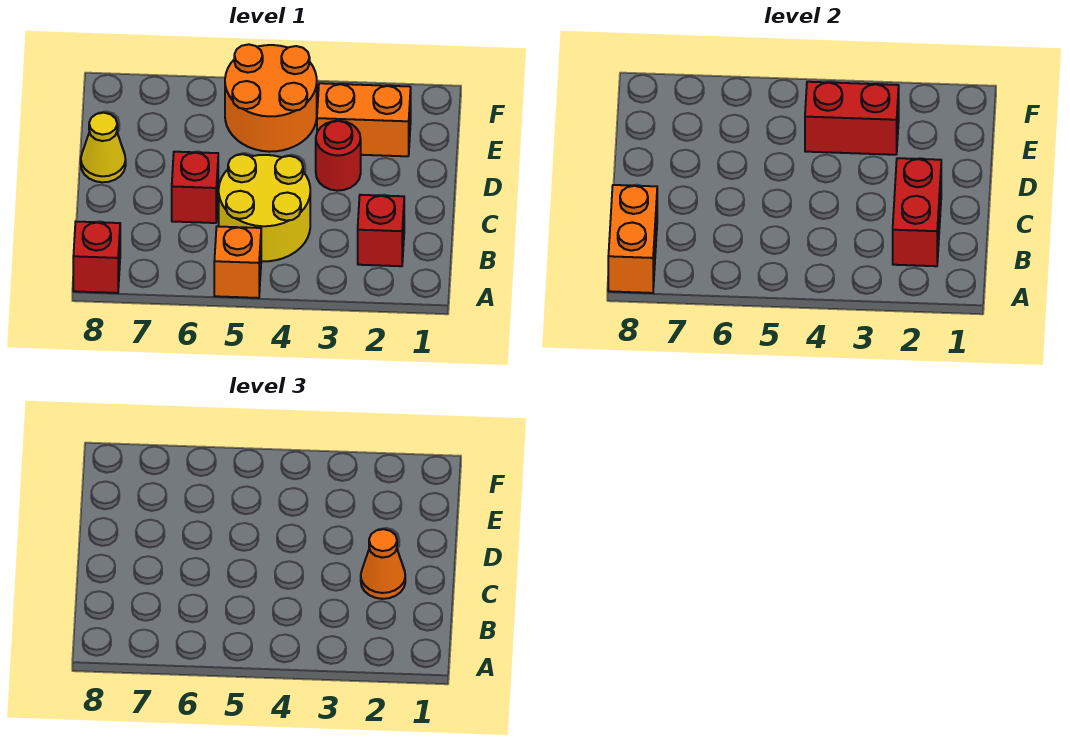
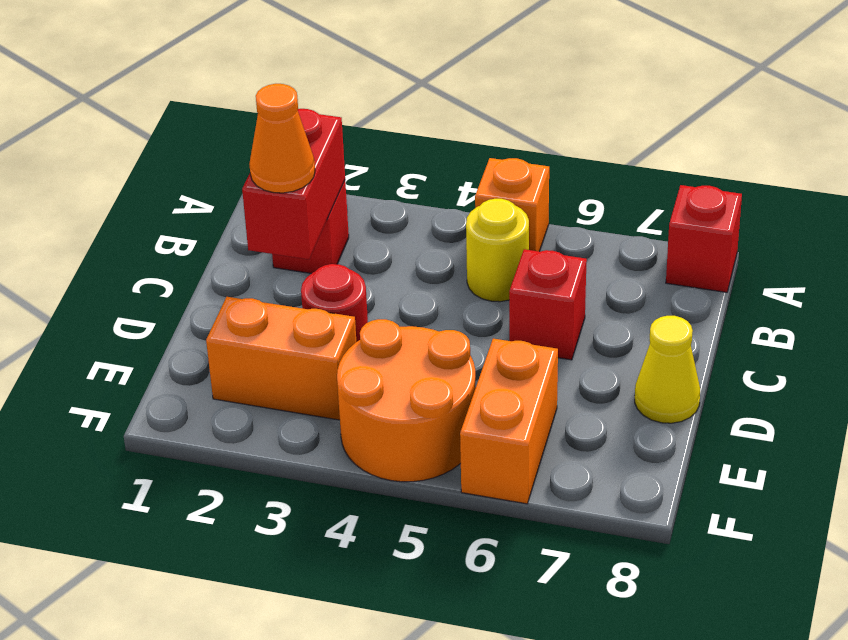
orange brick A8:B8 level 2 -> orange brick E6:F6 level 1
yellow round brick B4:C5 level 1 -> yellow round brick B5 level 1
red brick E3:E4 level 2 -> none

